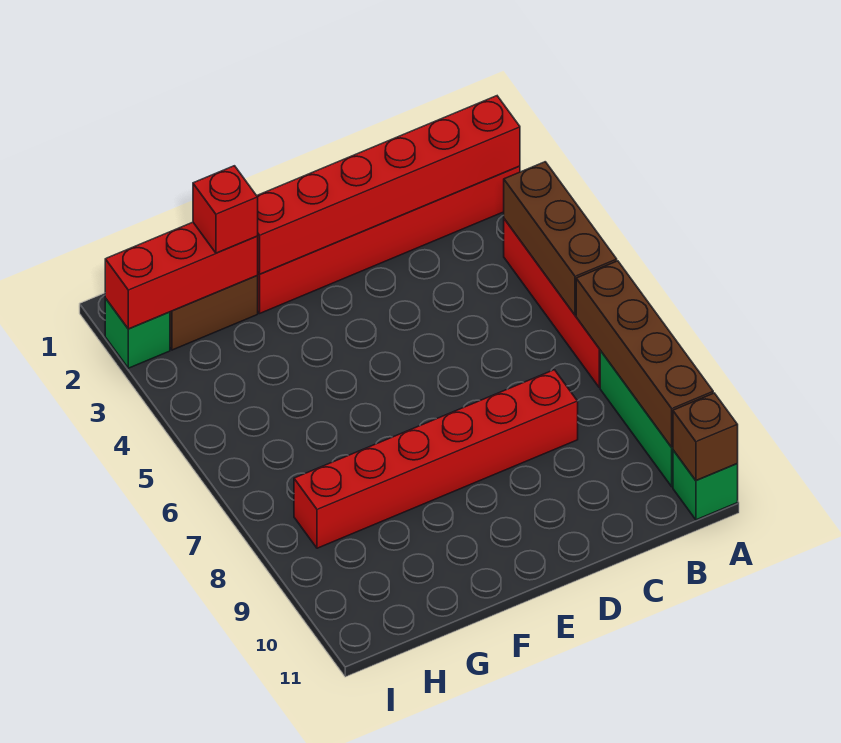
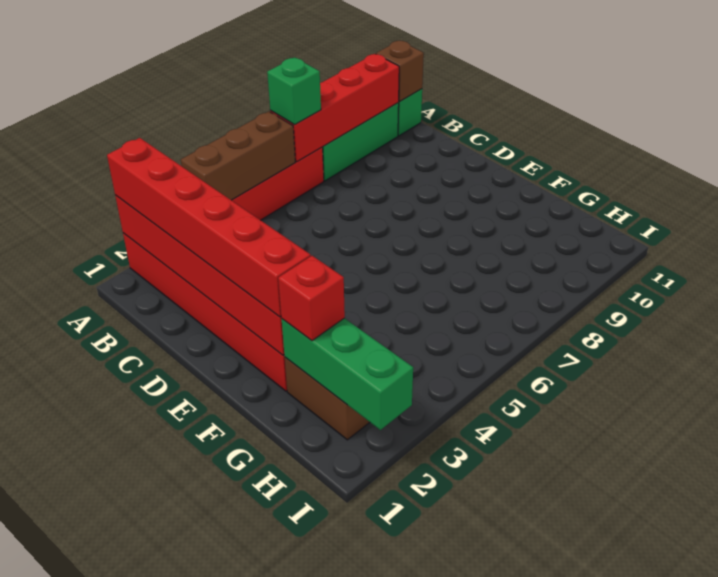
brown brick A7:A10 level 2 -> red brick A7:A10 level 2
red brick C8:H8 level 1 -> red brick A2:F2 level 3
red brick G2:I2 level 2 -> green brick G2:I2 level 2
green brick I2 level 1 -> green brick A7 level 3

